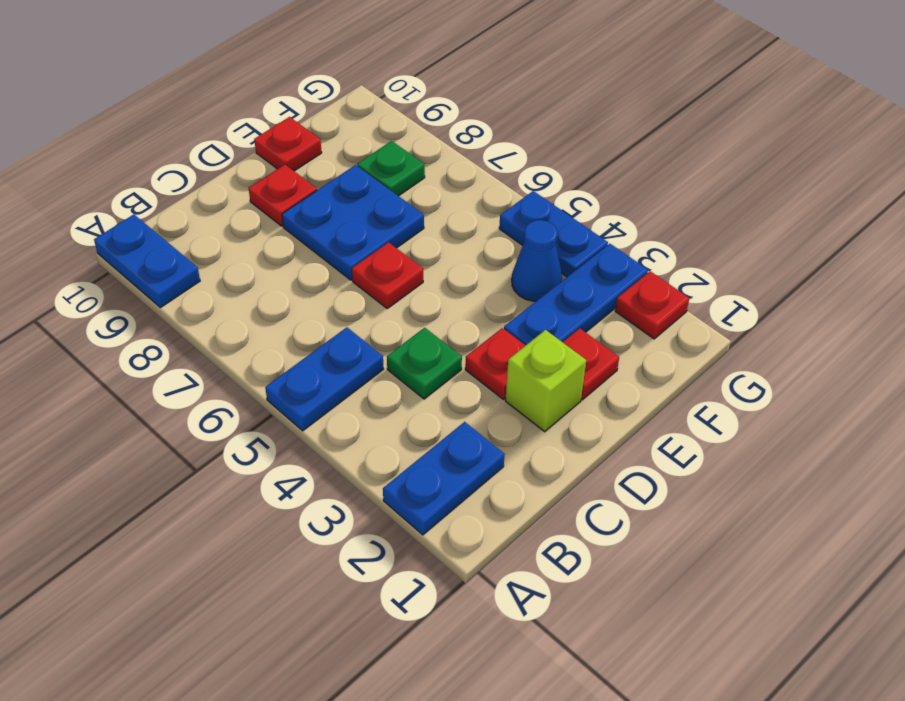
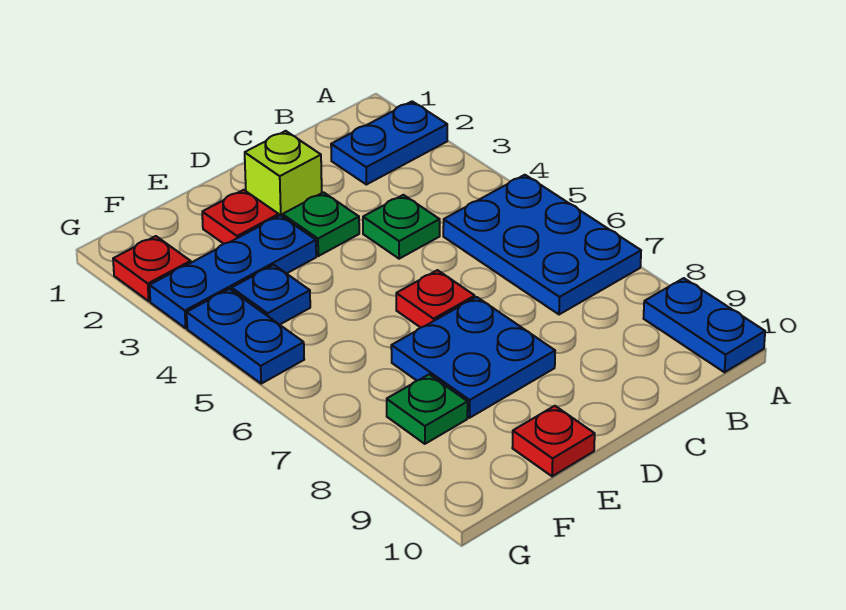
blue plate A5:B5 level 1 -> blue plate A5:B7 level 1
red plate D3 level 1 -> green plate D3 level 1
red plate D9 level 1 -> none
blue cone F4 level 1 -> blue plate F4 level 1

